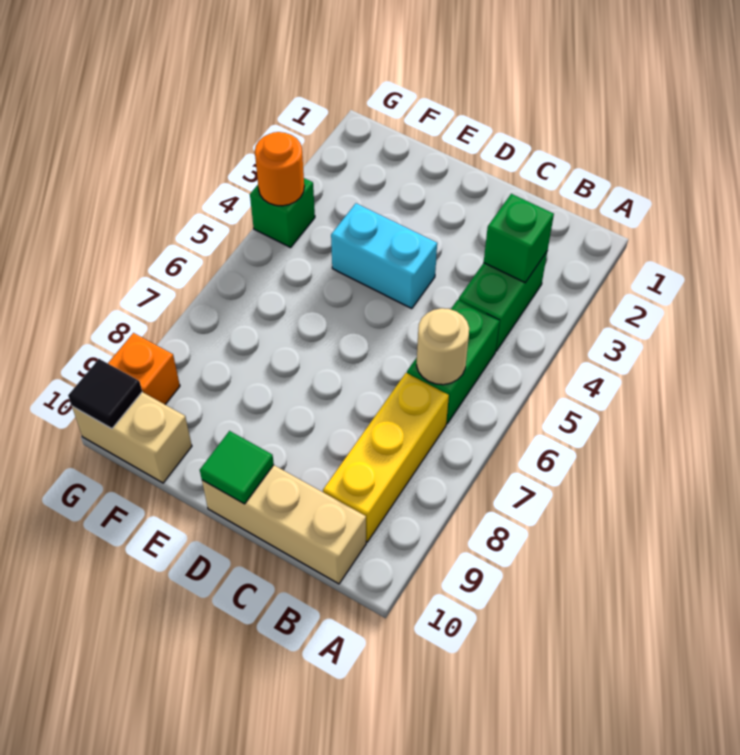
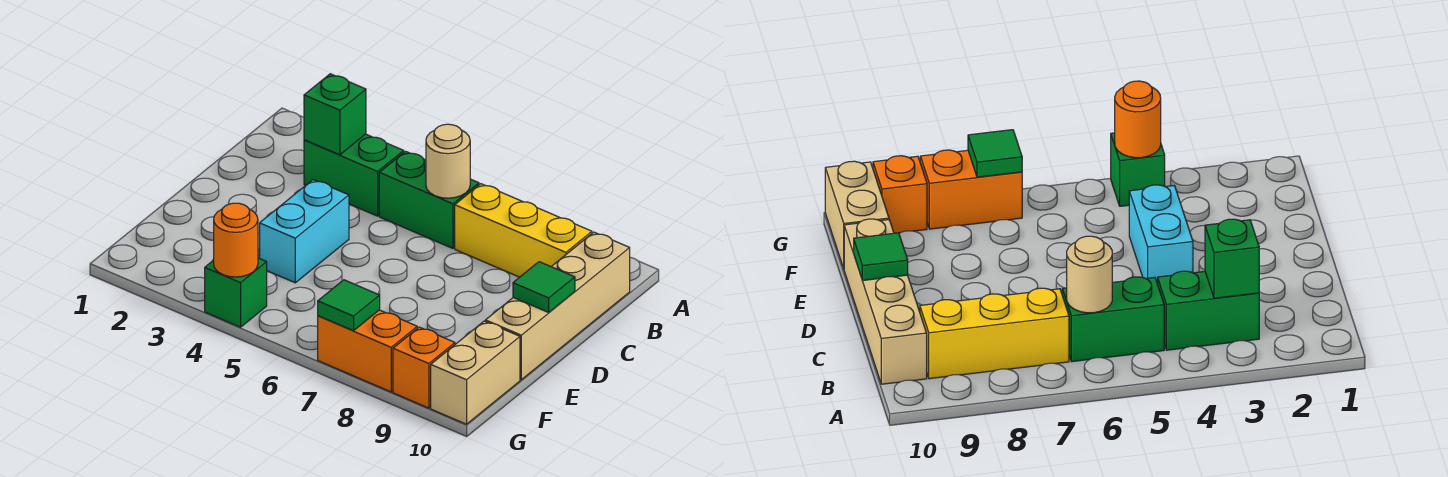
tan brick B10:D10 level 1 -> tan brick B10:E10 level 1
none -> orange brick G7:G8 level 1
none -> green tile G7 level 2
black tile G10 level 2 -> none

